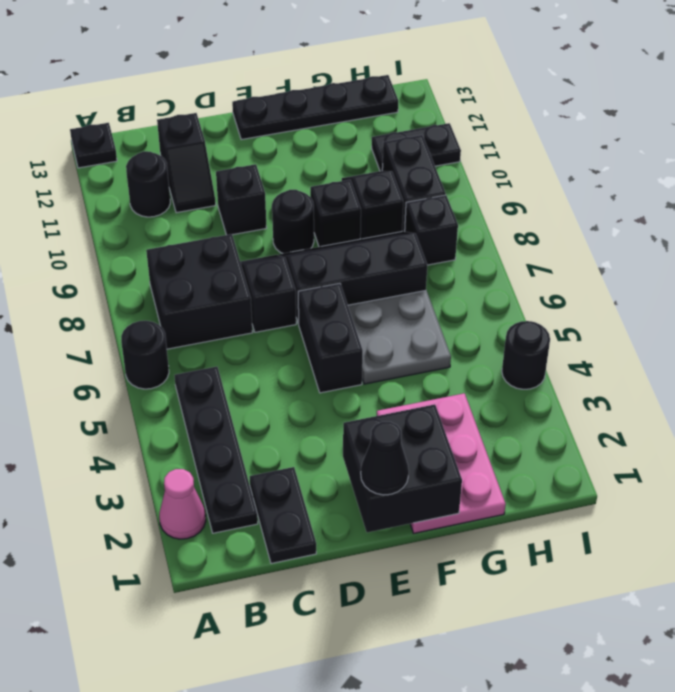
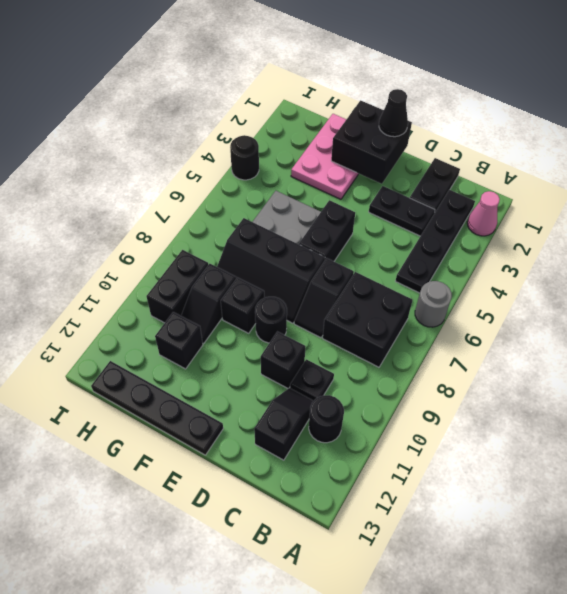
black round brick A6 level 1 -> grey round brick A6 level 1
black plate A13 level 1 -> black plate C10 level 1
black brick H8 level 1 -> black brick G11 level 1
black plate H11:I11 level 1 -> black plate C3:D3 level 1

